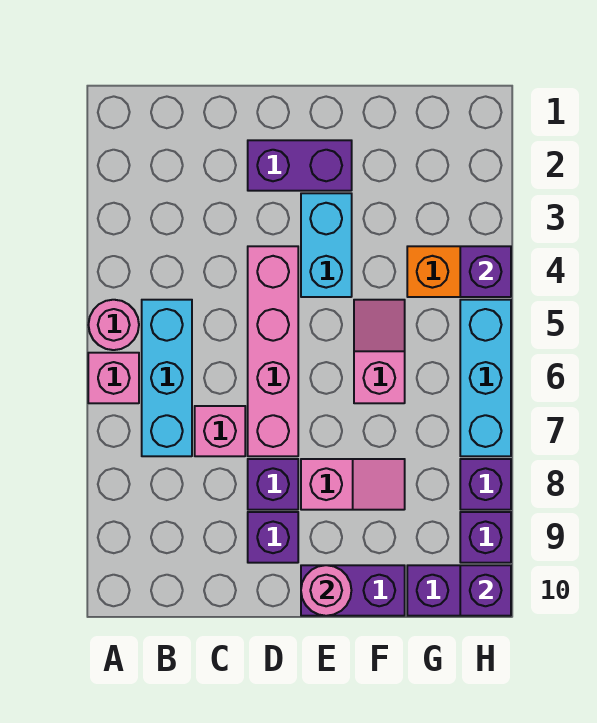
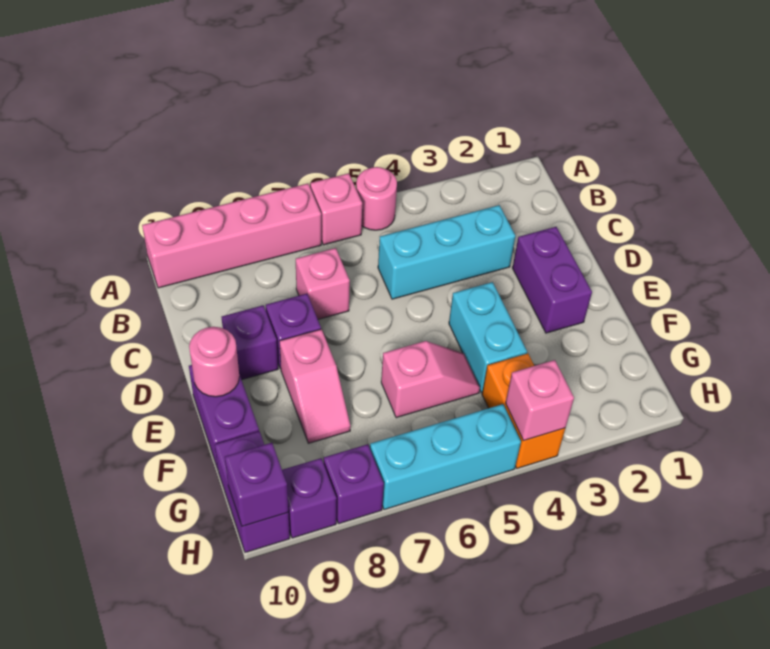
cyan brick B5:B7 level 1 -> cyan brick C3:C5 level 1
pink brick D4:D7 level 1 -> pink brick A7:A10 level 1
cyan brick E3:E4 level 1 -> cyan brick E4:F4 level 1
purple brick H4 level 2 -> pink brick H4 level 2

